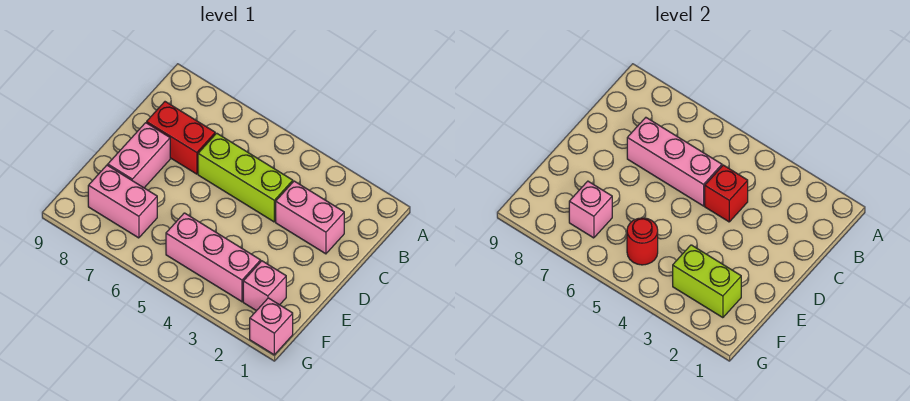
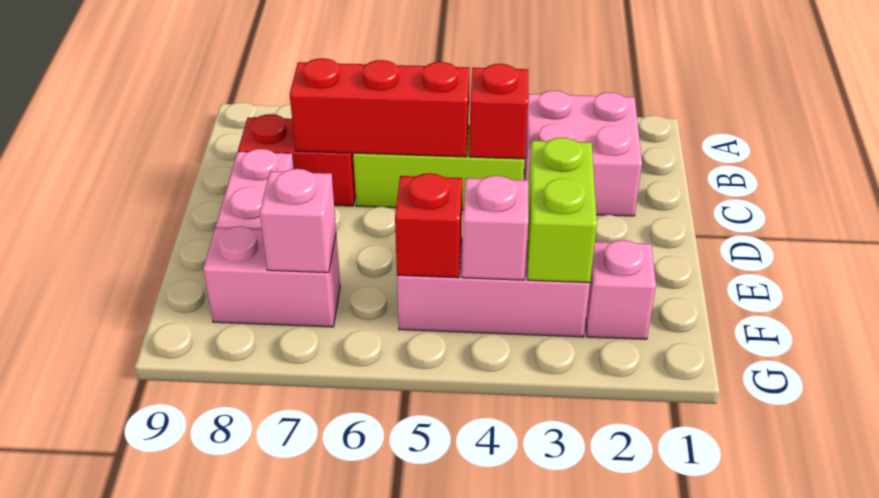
pink brick C2:C3 level 1 -> pink brick B2:C3 level 1
pink brick C5:C7 level 2 -> red brick C5:C7 level 2
lime brick F2:F3 level 2 -> lime brick E3:F3 level 2
red round brick F5 level 2 -> red brick F5 level 2
pink brick G1 level 1 -> pink brick F4 level 2

